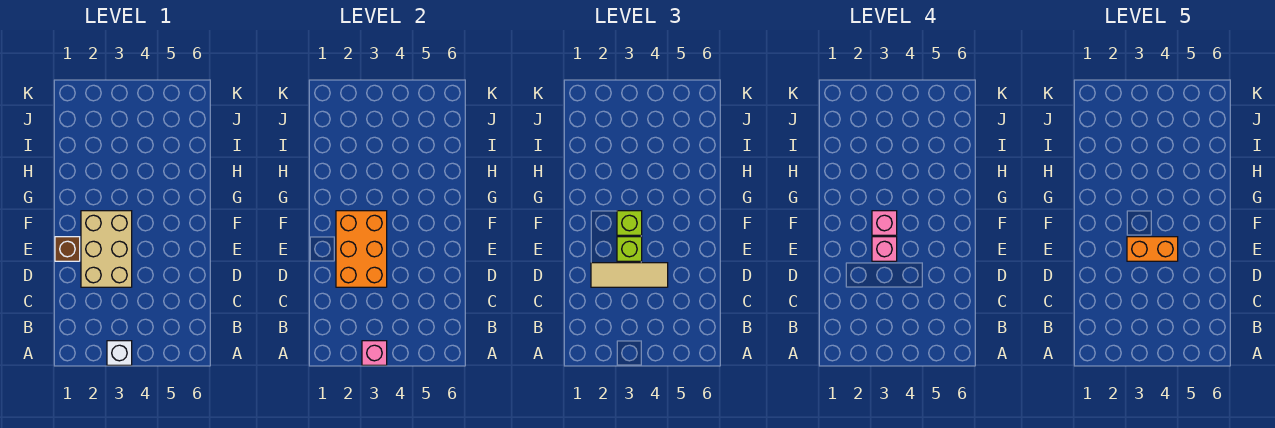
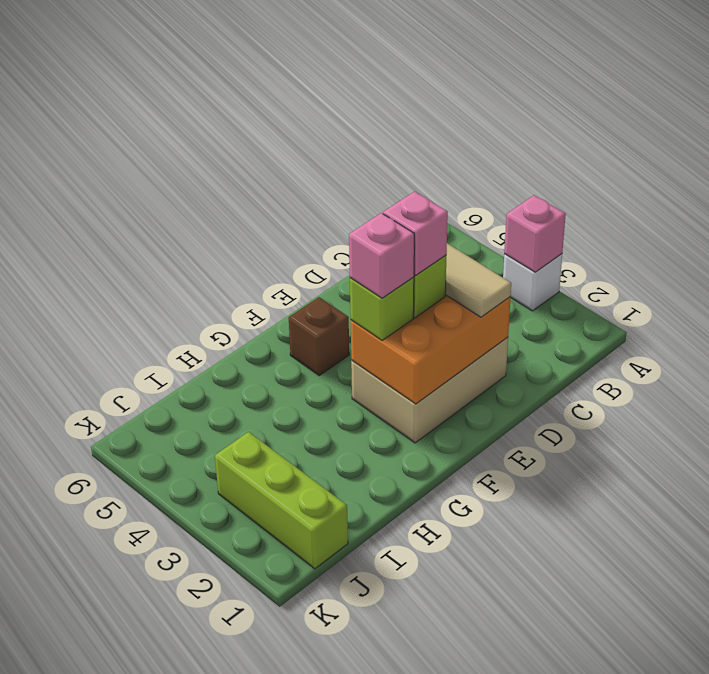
brown brick E1 level 1 -> brown brick F5 level 1
orange brick E3:E4 level 5 -> none
none -> lime brick J1:J3 level 1

